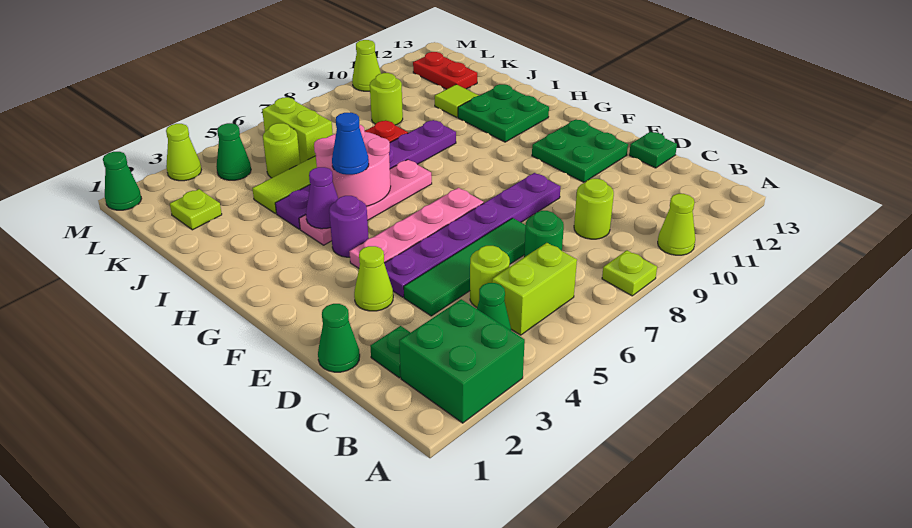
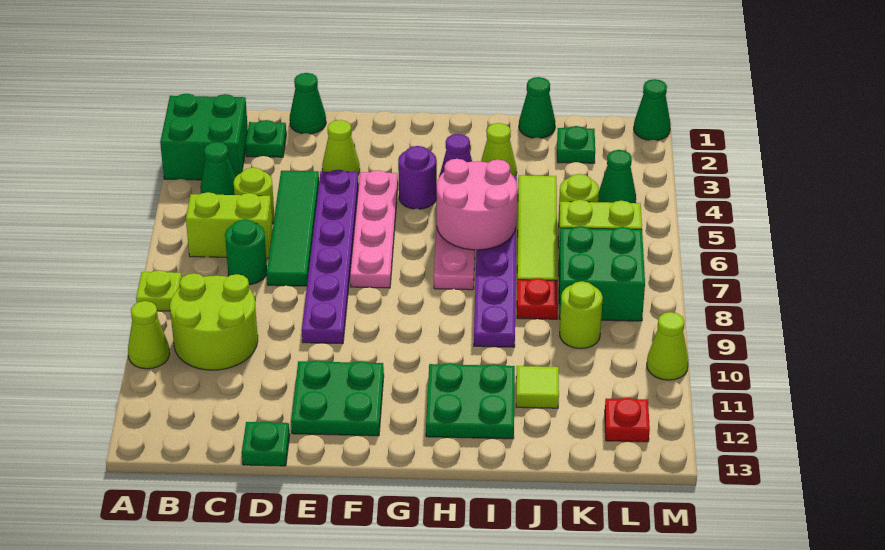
lime brick B5:B6 level 1 -> lime brick B6:C6 level 1
lime round brick C9 level 1 -> lime round brick B9:C10 level 1
blue cone H5 level 3 -> none
none -> green cone J1 level 1
lime plate K2 level 1 -> green plate K2 level 1
none -> green brick K7:L8 level 1
red plate K12:L12 level 1 -> red plate L12 level 1
lime cone M3 level 1 -> lime cone I3 level 1

